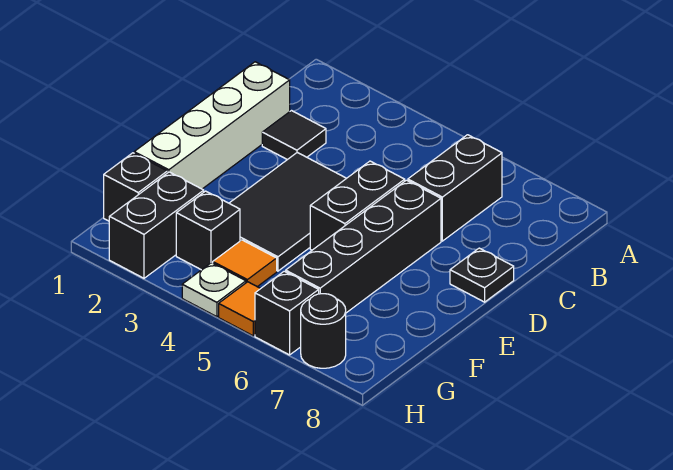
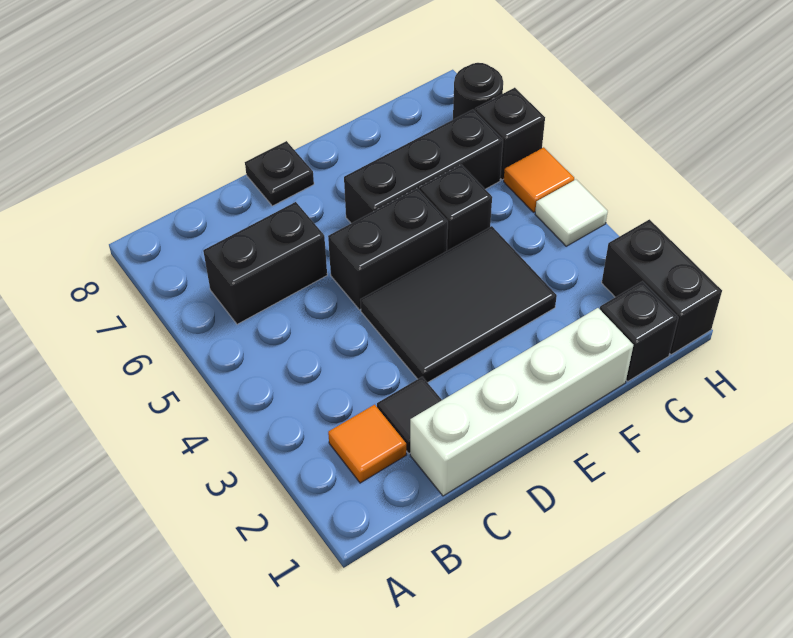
black brick D6:G6 level 1 -> black brick E6:G6 level 1
black brick G2:H2 level 1 -> black brick H1:H2 level 1
black brick G3 level 1 -> black brick F5 level 1
orange tile G4 level 1 -> orange tile B2 level 1
white plate H4 level 1 -> white tile H4 level 1

